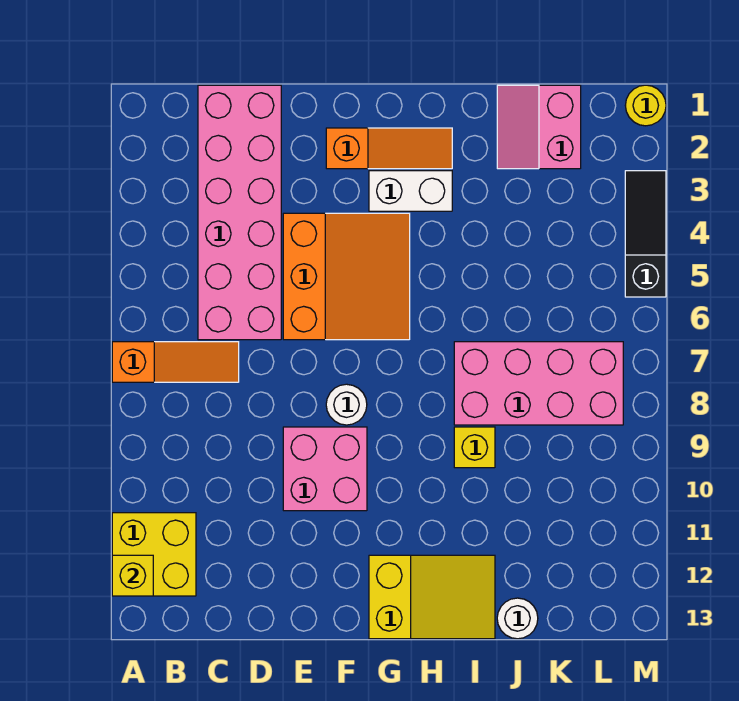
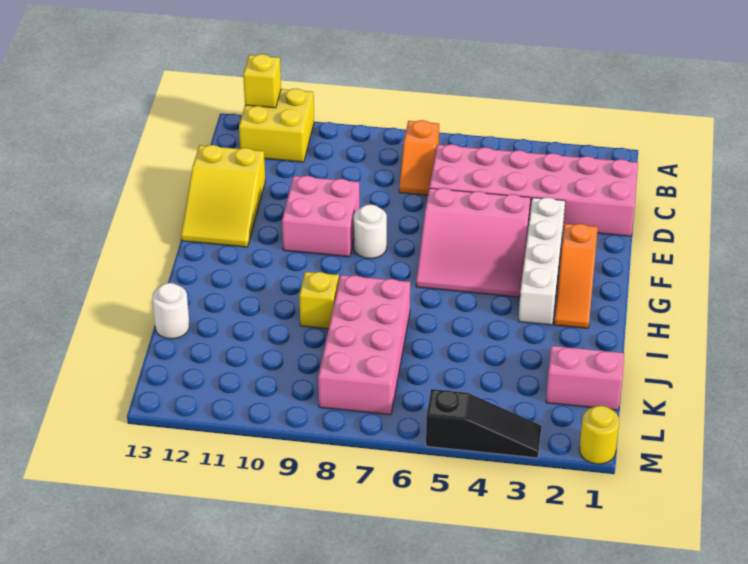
orange slope A7:C7 level 1 top A -> orange slope B7:C7 level 1 top B
orange slope E4:G6 level 1 top E -> pink slope E4:G6 level 1 top E
white brick G3:H3 level 1 -> white brick E3:H3 level 1
yellow slope G12:I13 level 1 top G -> yellow slope D12:F13 level 1 top D

